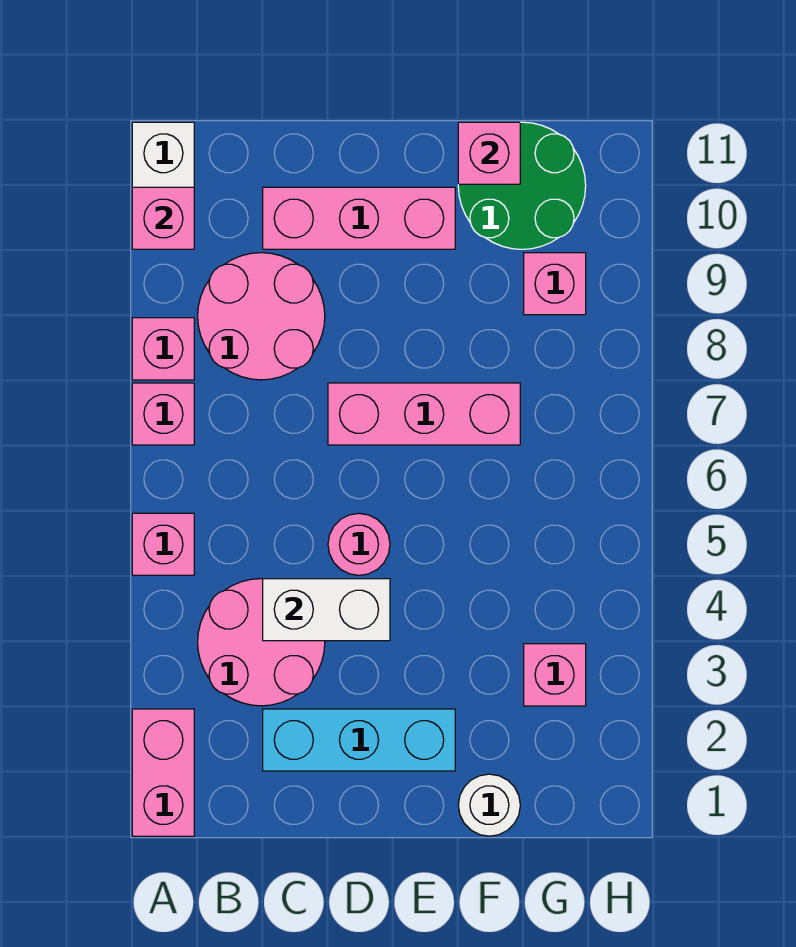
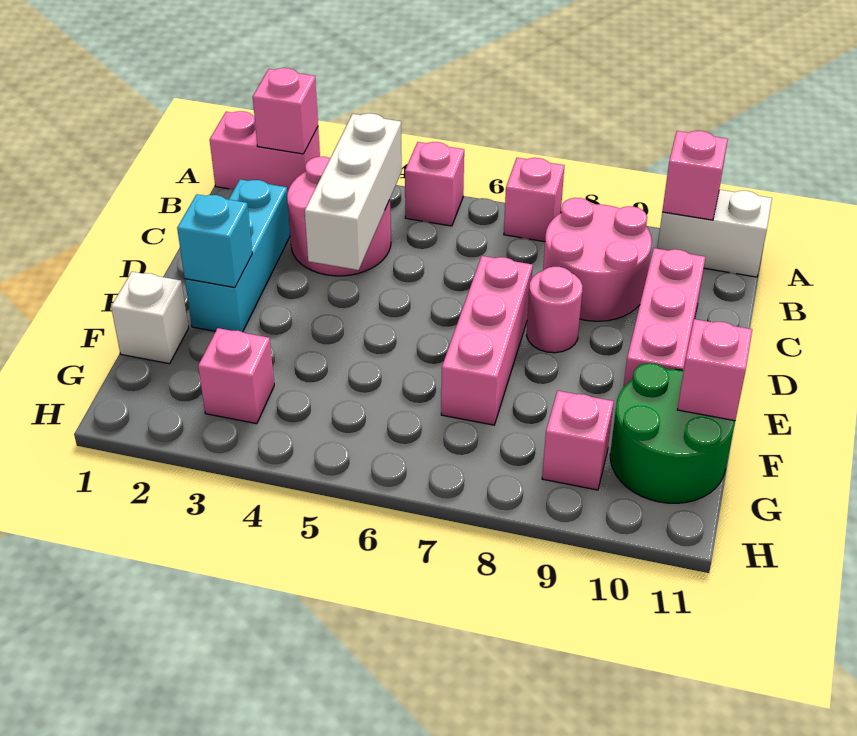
pink brick A8 level 1 -> pink brick A2 level 2
white brick C4:D4 level 2 -> white brick B4:D4 level 2
pink round brick D5 level 1 -> pink round brick D8 level 1
none -> cyan brick E2 level 2
white round brick F1 level 1 -> white brick F1 level 1

